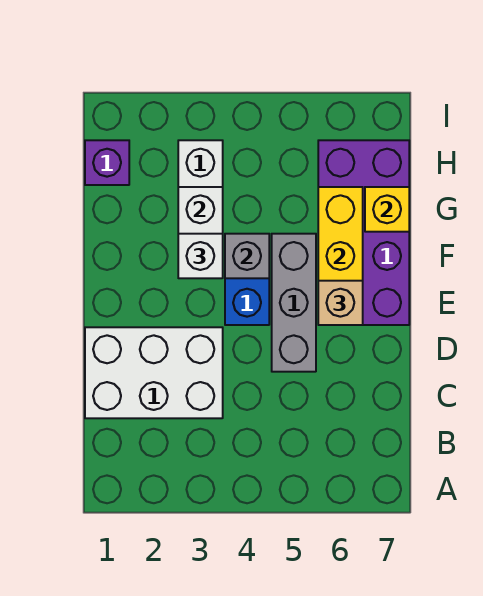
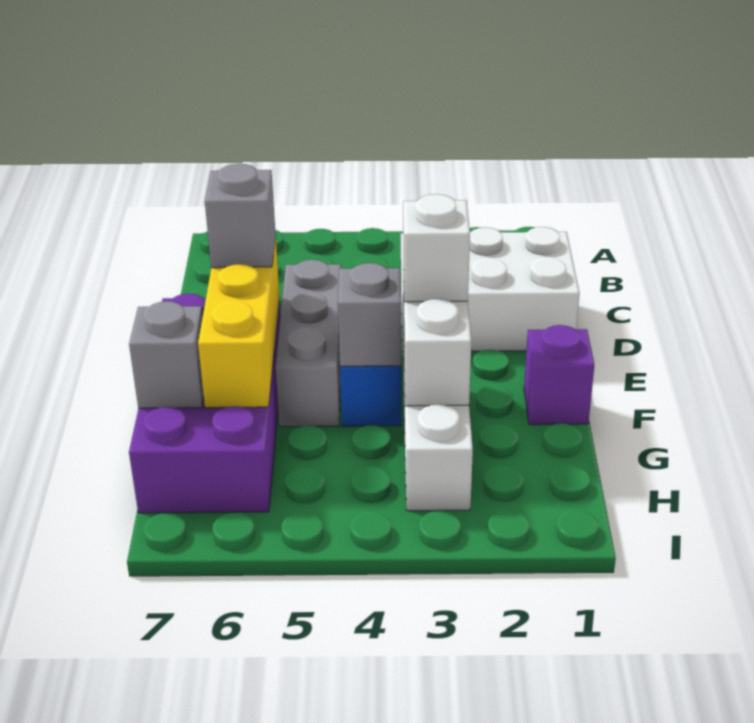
tan brick E6 level 3 -> grey brick E6 level 3
yellow brick G7 level 2 -> grey brick G7 level 2
purple brick H1 level 1 -> purple brick F1 level 1

